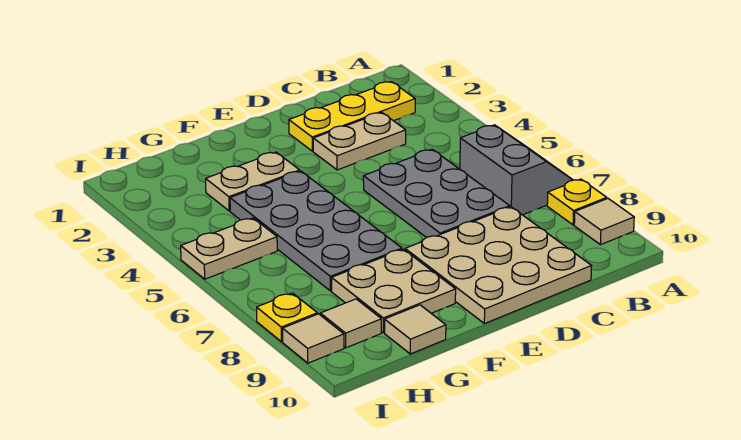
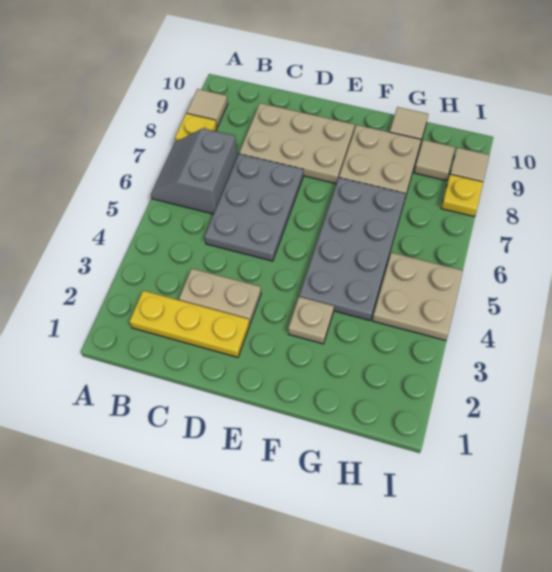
tan plate C8:E10 level 1 -> tan plate C8:E9 level 1
tan plate F3:G3 level 1 -> tan plate F3 level 1
tan plate H5:I5 level 1 -> tan plate H4:I5 level 1

